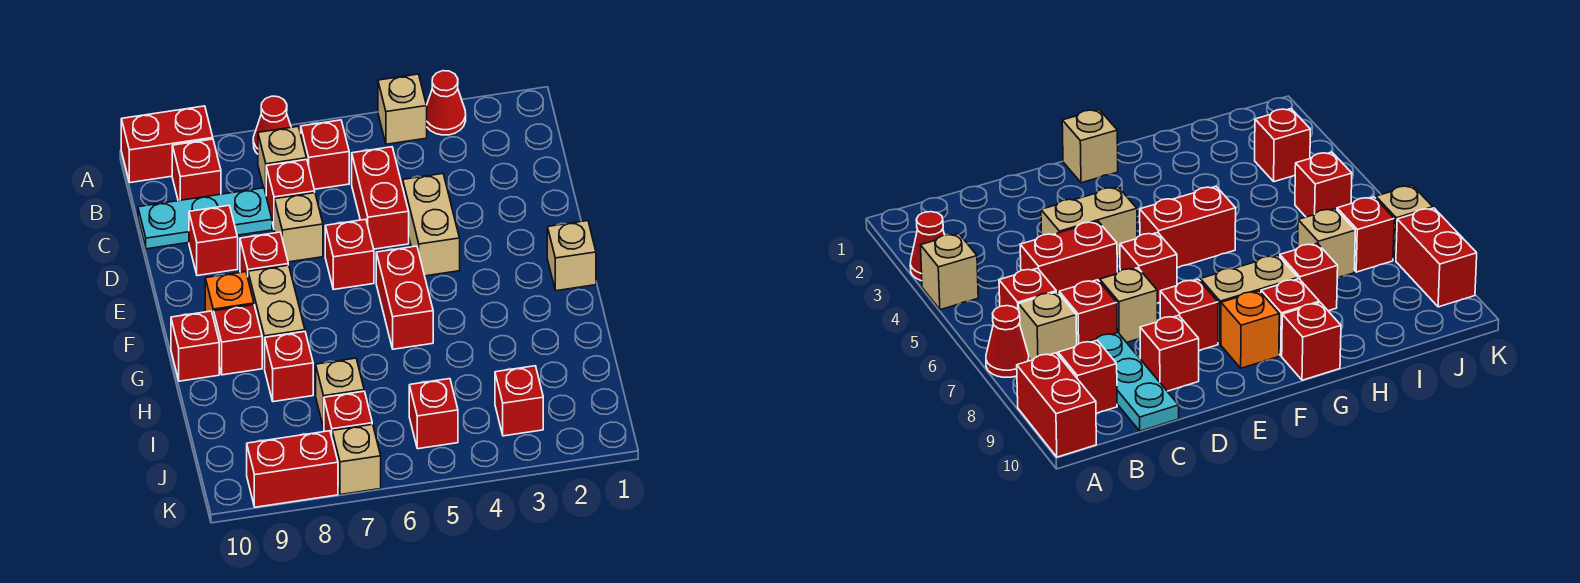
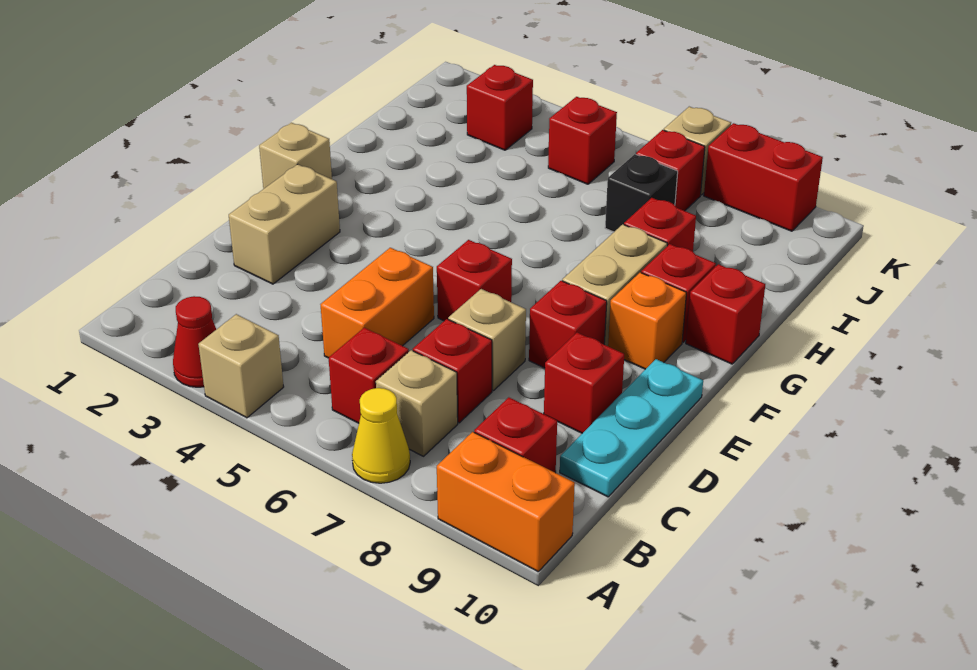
red cone A7 level 1 -> yellow cone A7 level 1
red brick A9:A10 level 1 -> orange brick A9:A10 level 1
red brick C5:D5 level 1 -> orange brick C5:D5 level 1
cyan plate C8:C10 level 1 -> cyan plate C10:E10 level 1
tan brick D4:E4 level 1 -> tan brick D2:E2 level 1
red brick F5:G5 level 1 -> none
tan brick I7 level 1 -> black brick I7 level 1

